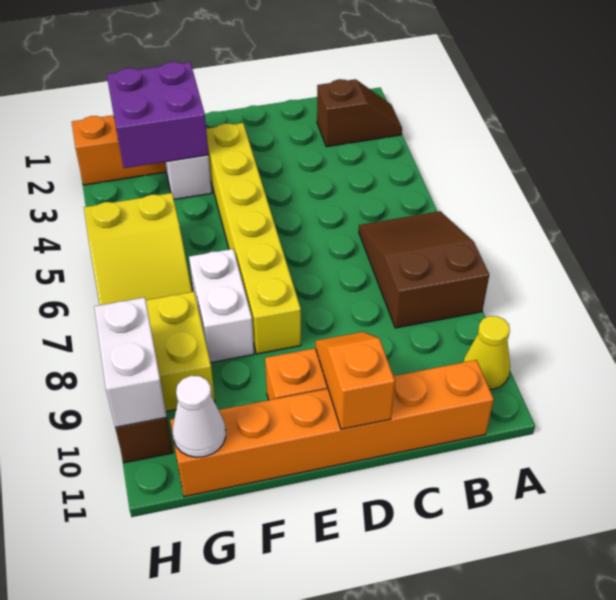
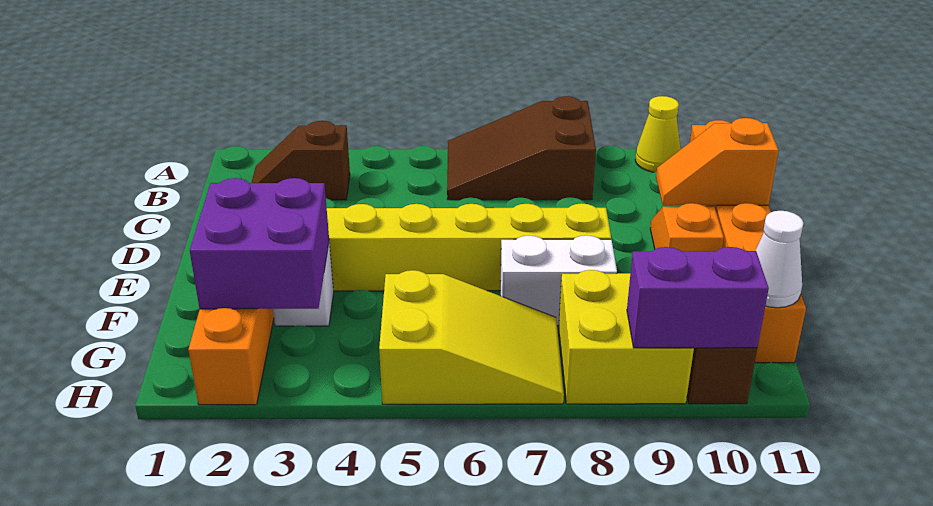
brown slope A2:B2 level 1 top B -> brown slope B2:B3 level 1 top 3
white brick H9:H10 level 2 -> purple brick H9:H10 level 2

